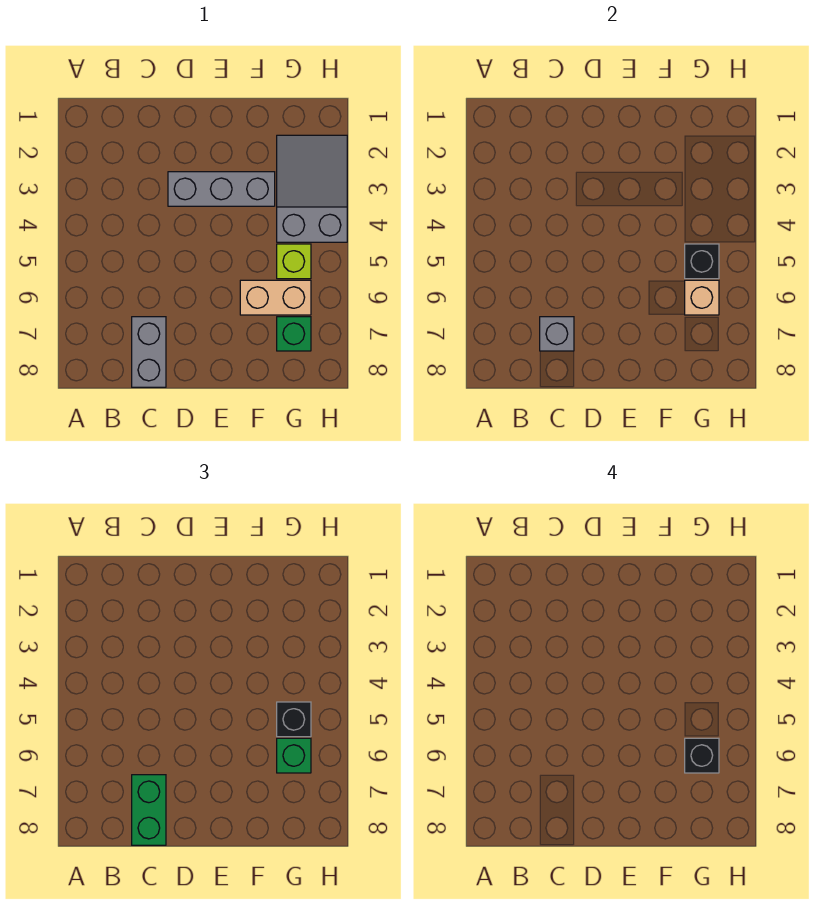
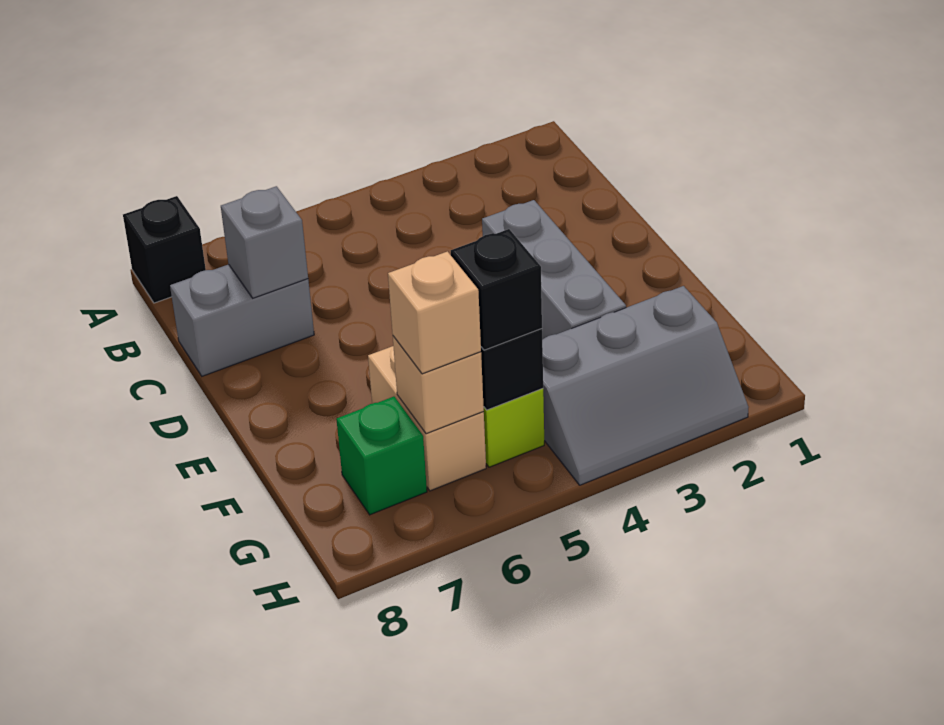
green brick C7:C8 level 3 -> none
grey slope G2:H4 level 1 top 4 -> grey slope G2:H4 level 1 top G
green brick G6 level 3 -> tan brick G6 level 3
black brick G6 level 4 -> black brick A8 level 1

